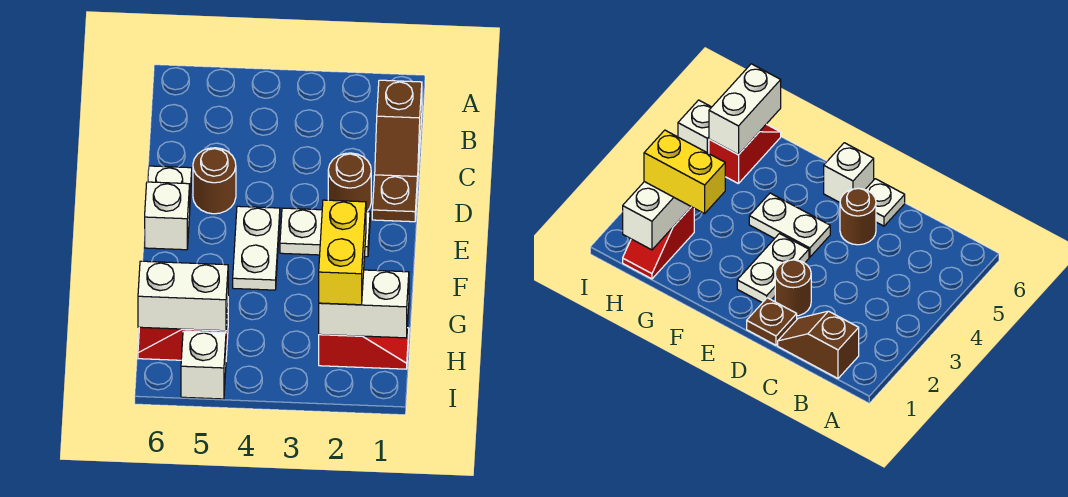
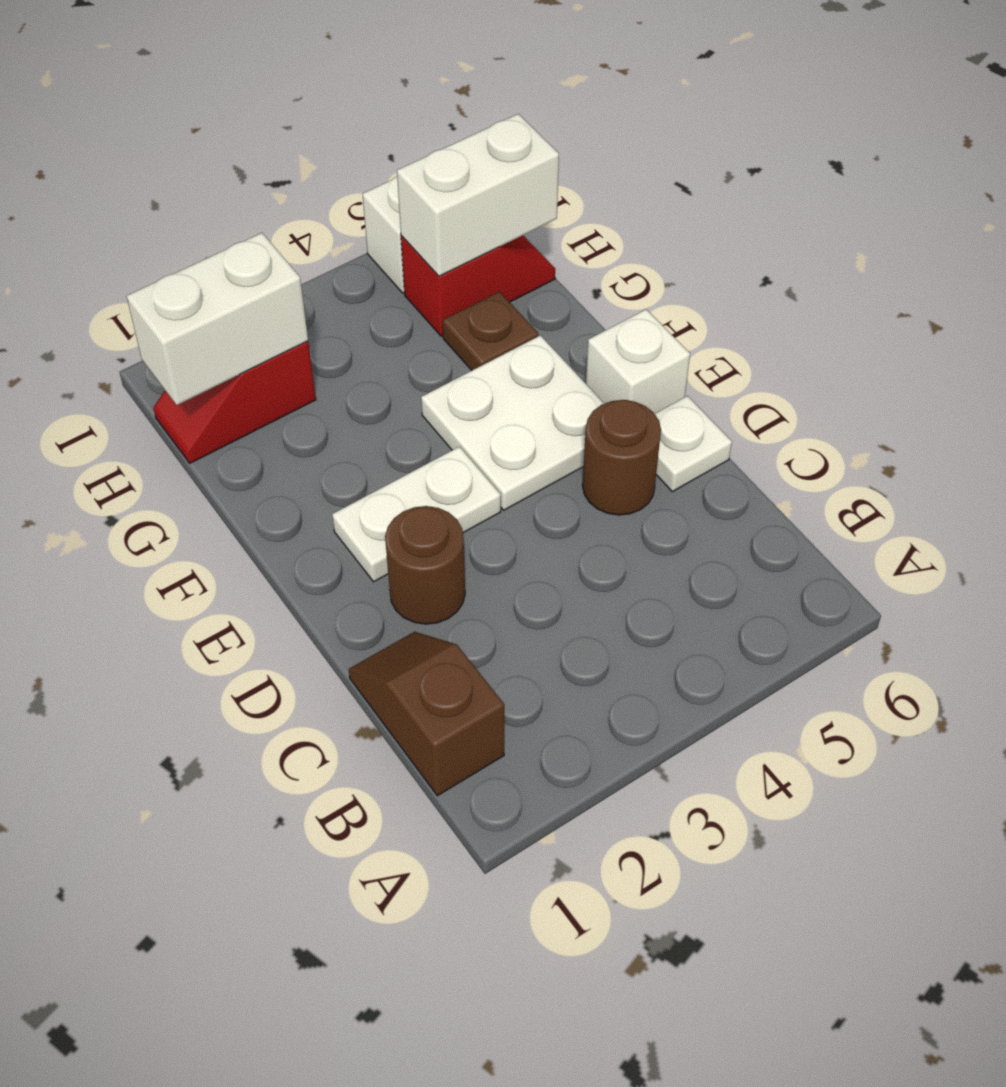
brown plate D1 level 1 -> brown plate G5 level 1
white plate E4:F4 level 1 -> white plate E4:F5 level 1
yellow brick G2:H2 level 3 -> none

